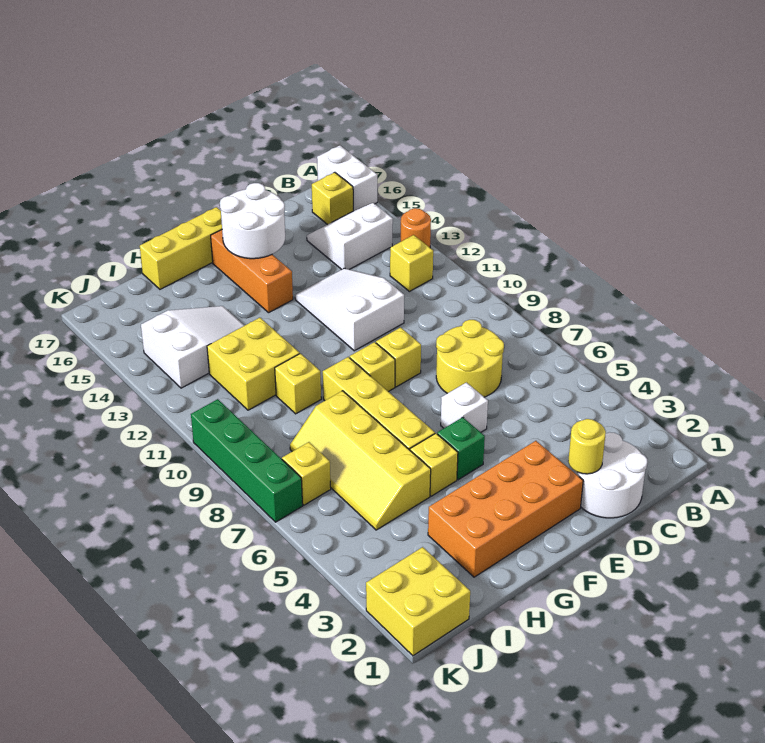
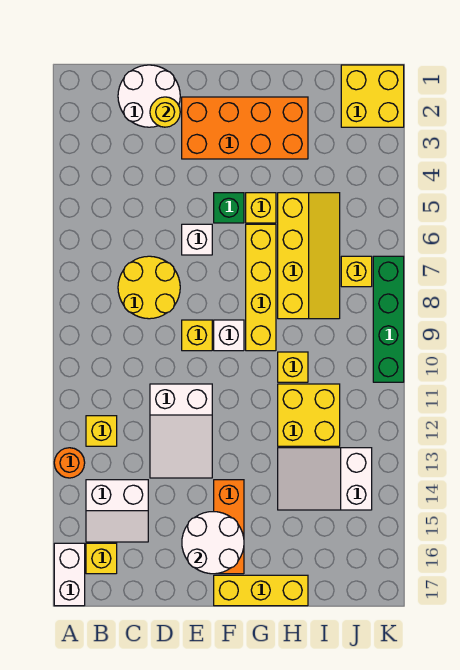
yellow brick F9 level 1 -> white brick F9 level 1

